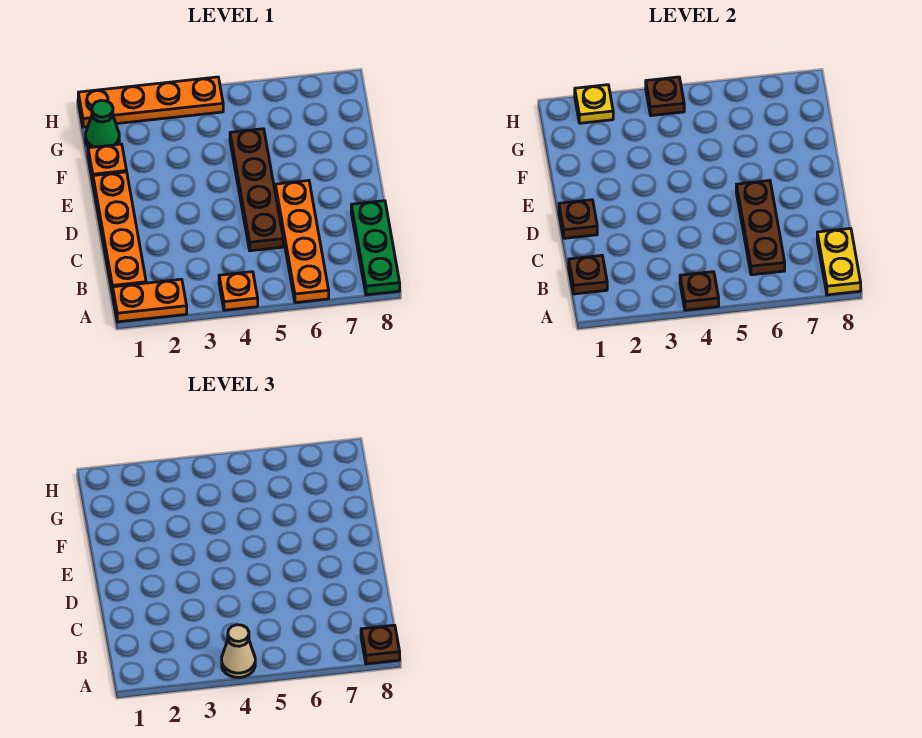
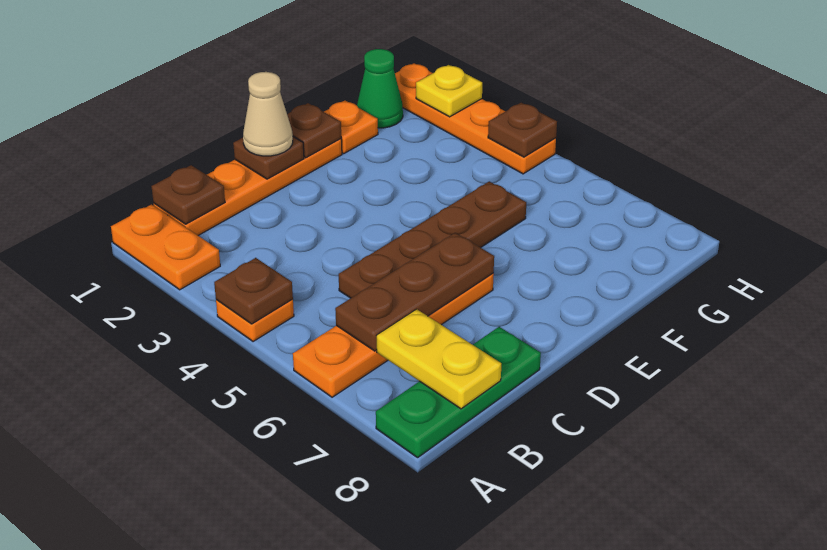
tan cone A4 level 3 -> tan cone D1 level 3
yellow plate A8:B8 level 2 -> yellow plate B7:B8 level 2
brown plate A8 level 3 -> brown plate E1 level 2

